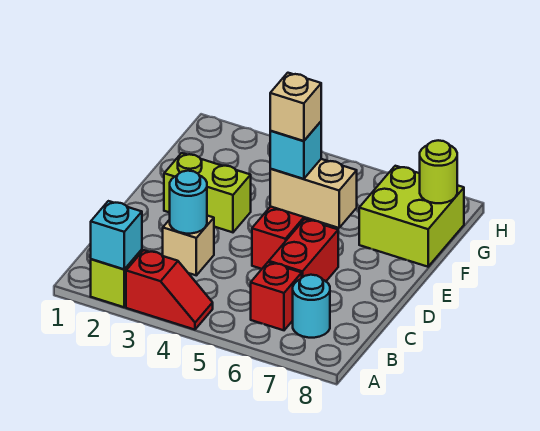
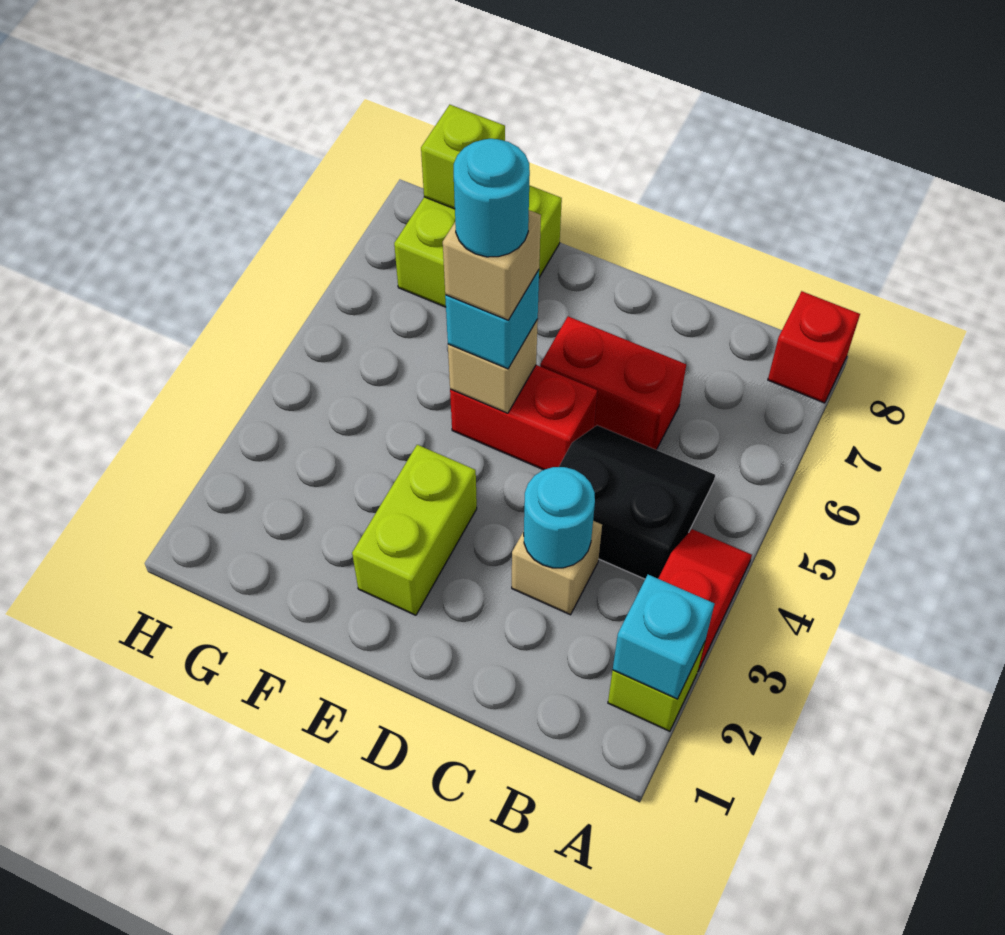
none -> black slope B4:C5 level 1 top 4
red brick B6 level 1 -> red brick A8 level 1
cyan round brick B7 level 1 -> cyan round brick E5 level 5
tan brick E5:E6 level 2 -> tan brick E5 level 2
lime round brick G8 level 2 -> lime brick G8 level 2

